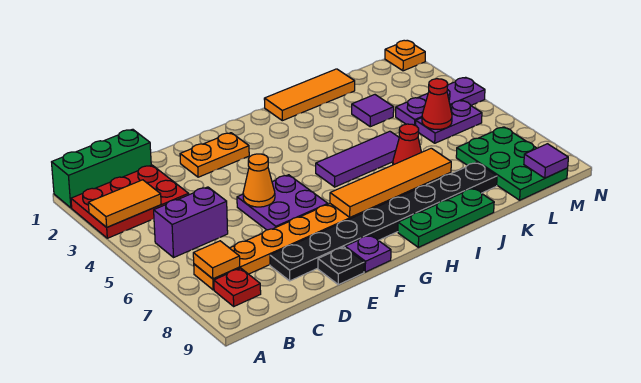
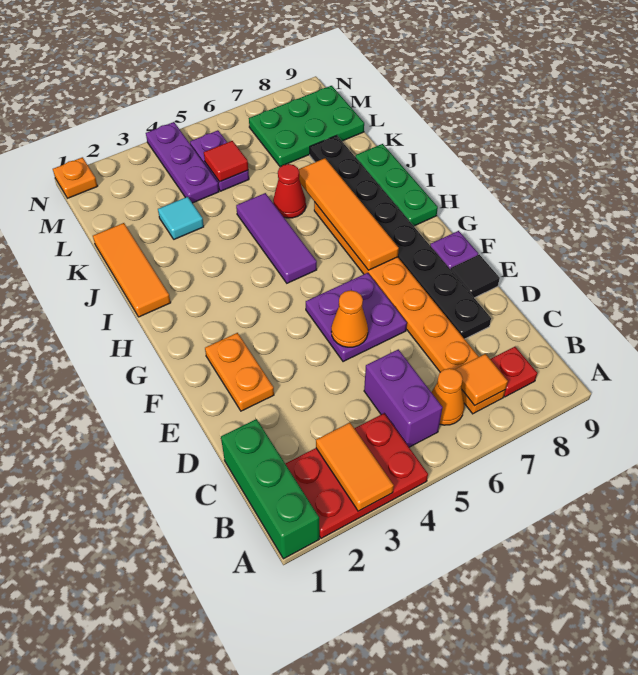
red plate A2:C3 level 1 -> red plate A2:B4 level 1
none -> orange cone B6 level 1
black plate E9 level 1 -> black tile E9 level 1
purple tile K3 level 1 -> cyan tile K3 level 1
red cone L5 level 2 -> red tile L5 level 2
purple tile M9 level 2 -> none

